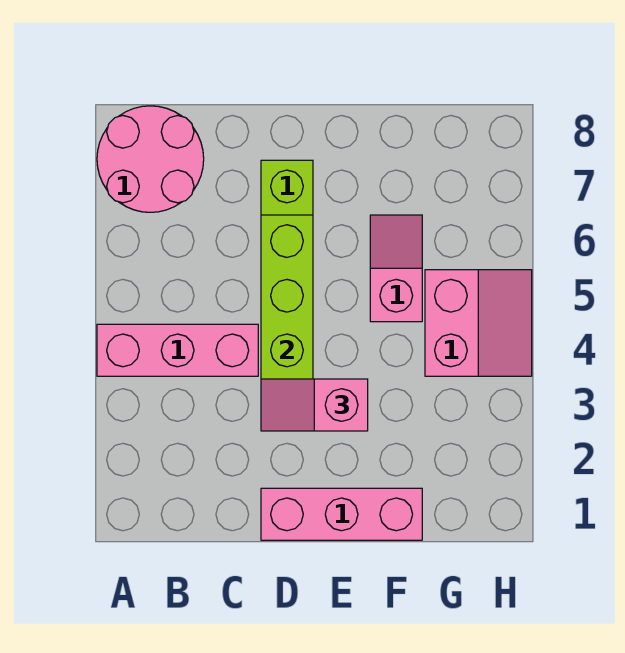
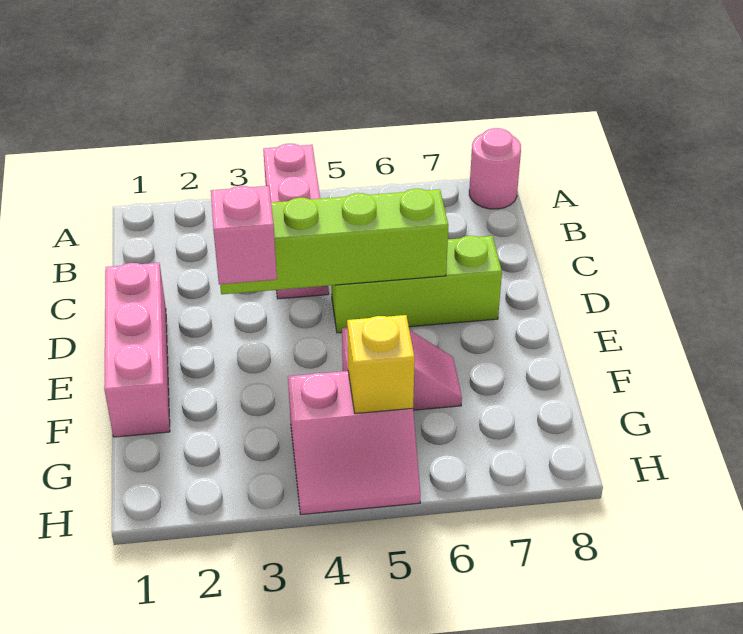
pink round brick A7:B8 level 1 -> pink round brick A8 level 1
none -> yellow brick G5 level 2

